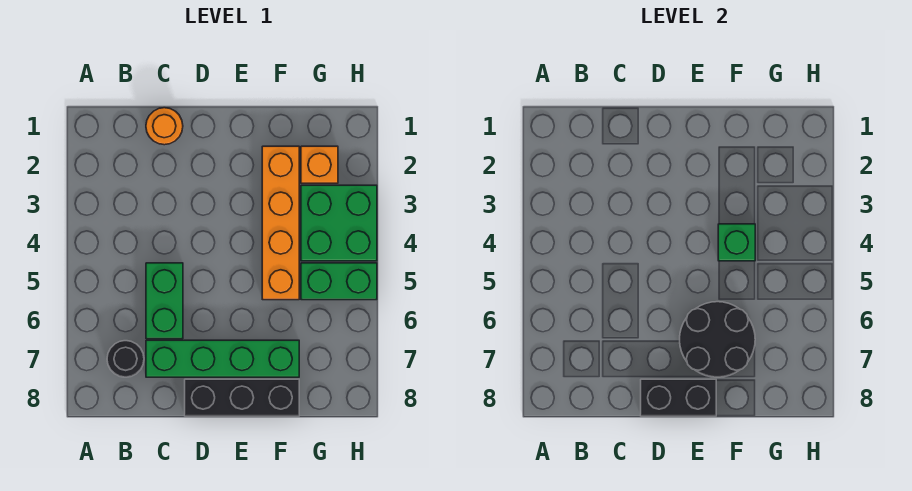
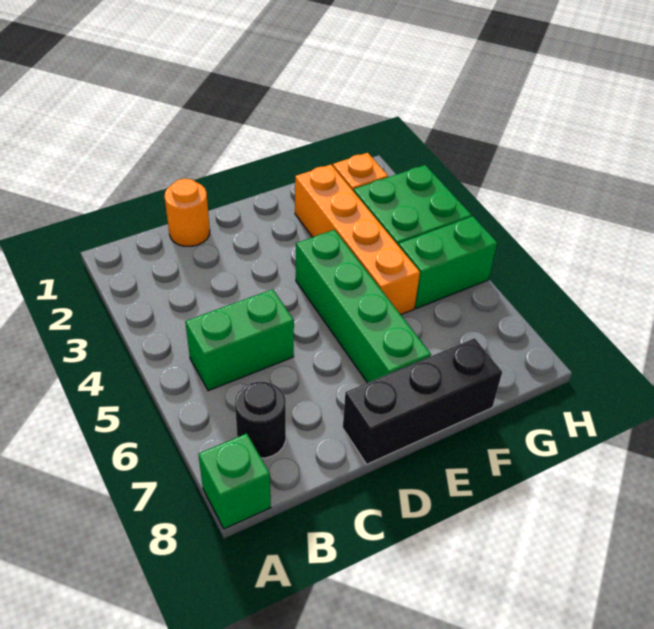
green brick C5:C6 level 1 -> green brick B5:C5 level 1
green brick C7:F7 level 1 -> green brick E4:E7 level 1
black brick D8:E8 level 2 -> none
black round brick E6:F7 level 2 -> none
green brick F4 level 2 -> green brick A8 level 1

